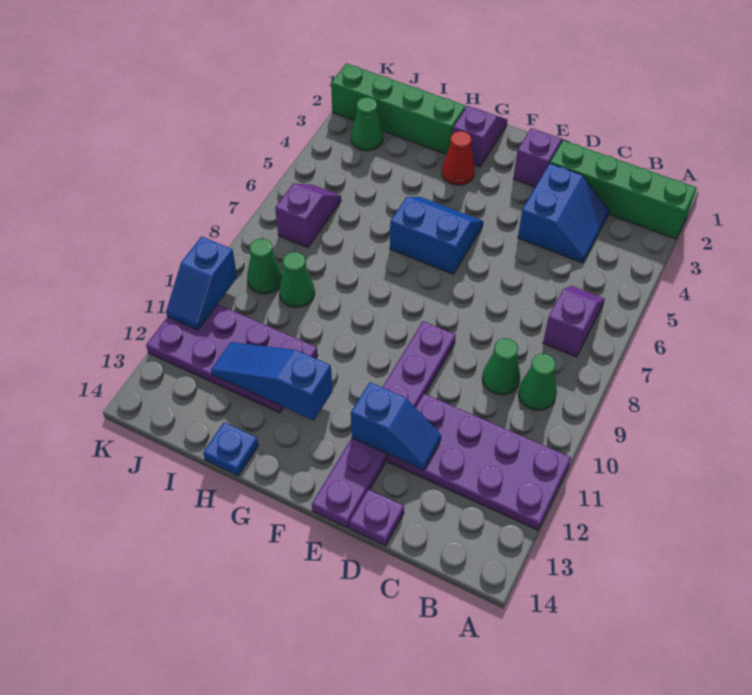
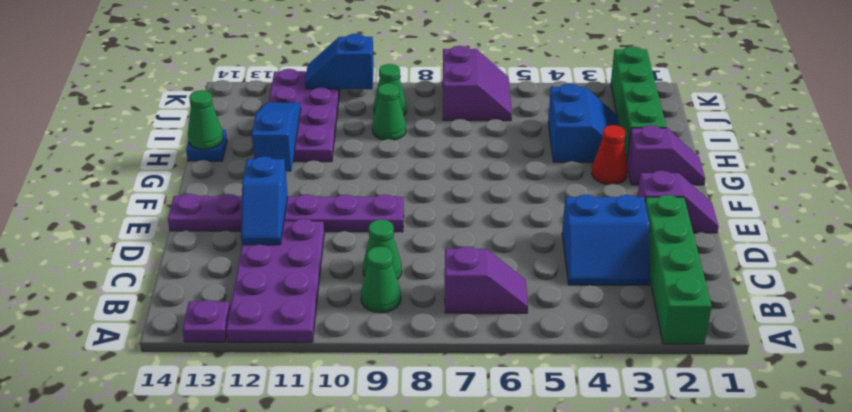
purple plate D14 level 1 -> purple plate A13 level 1
blue slope F5:G6 level 1 top 6 -> blue slope H3:I4 level 1 top 4
green cone J3 level 1 -> green cone H14 level 2
purple slope J6:J7 level 1 top 7 -> purple slope J6:K7 level 1 top 7

